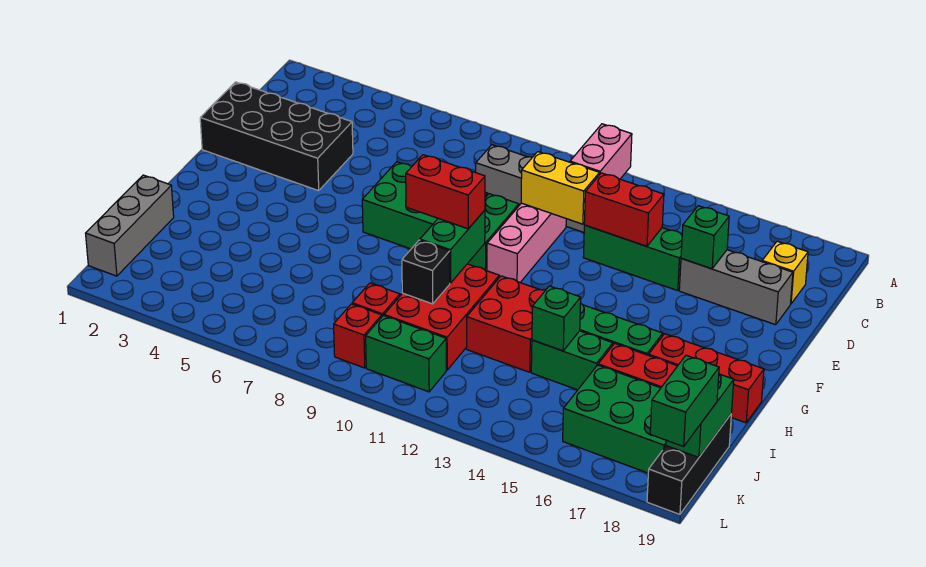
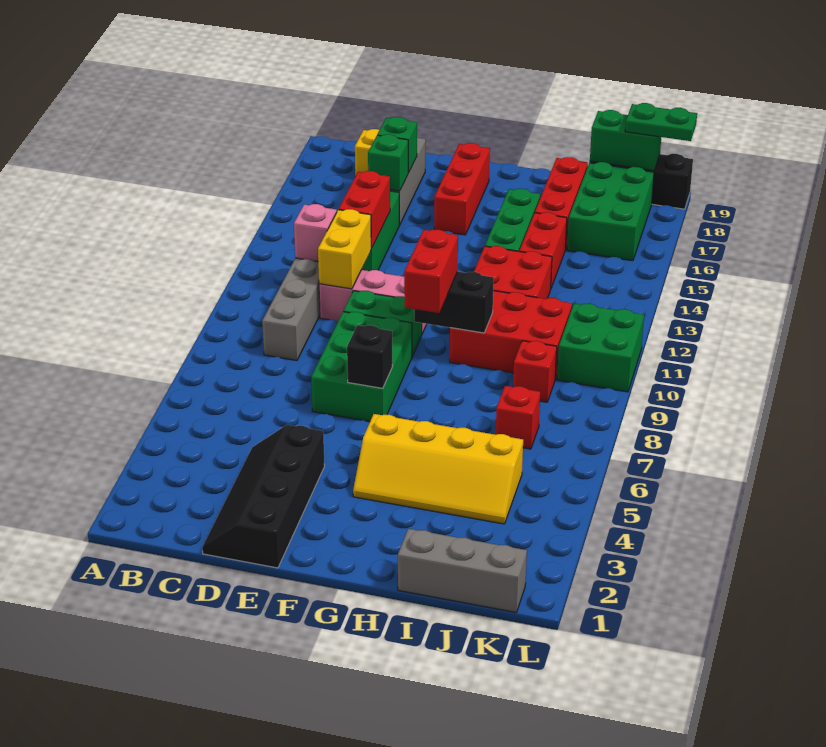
pink brick B12:C12 level 2 -> pink brick C12 level 2
black brick D1:E4 level 1 -> black slope D1:E4 level 1 top E
none -> yellow slope G4:J5 level 1 top 5
green brick G10:H10 level 2 -> black brick G10:H10 level 2
red brick H17:H19 level 1 -> red brick F16:F18 level 1
black brick I10 level 2 -> black brick F7 level 2
green brick I14:I15 level 1 -> red brick I14:I15 level 1
green brick I14 level 2 -> green brick D17 level 2
red brick K9 level 1 -> red brick J7 level 1
green brick K10:K11 level 1 -> green brick K10:L11 level 1
green brick K19:L19 level 3 -> green plate K19:L19 level 3

